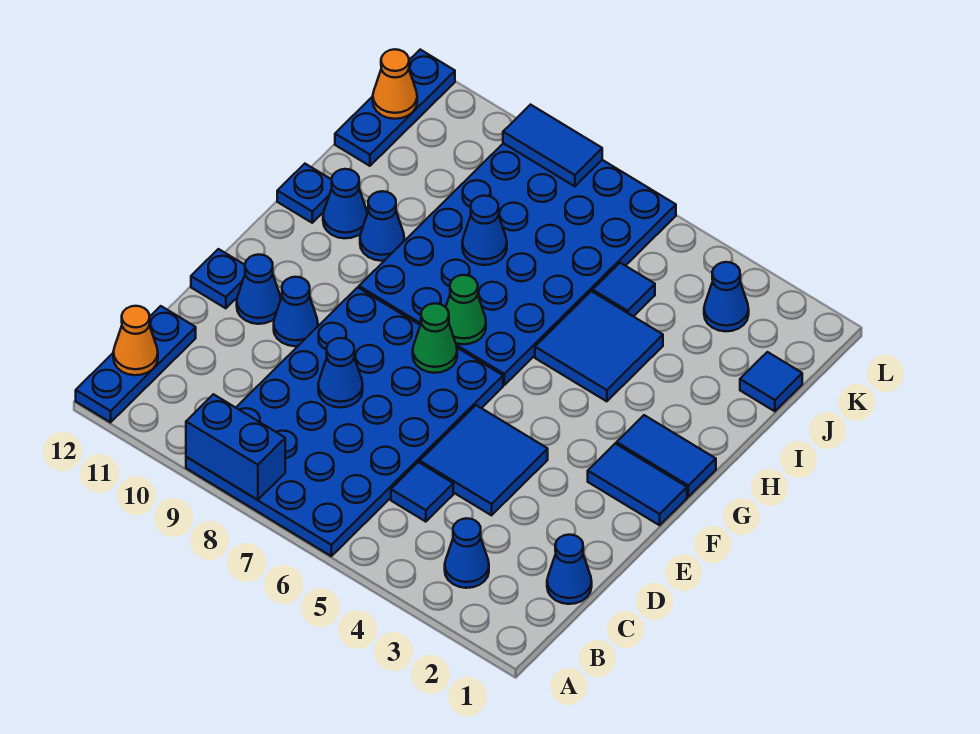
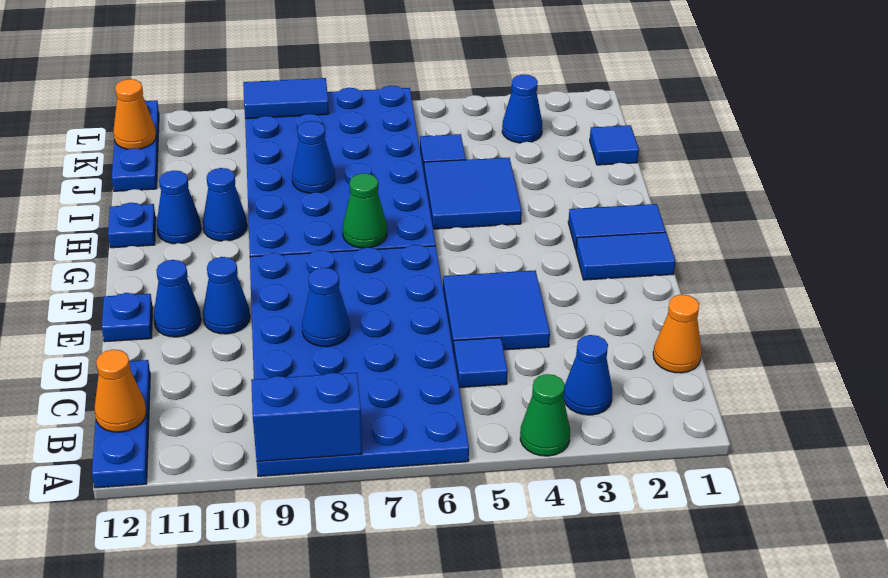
blue cone C1 level 1 -> orange cone C1 level 1
green cone F7 level 2 -> green cone A4 level 1

